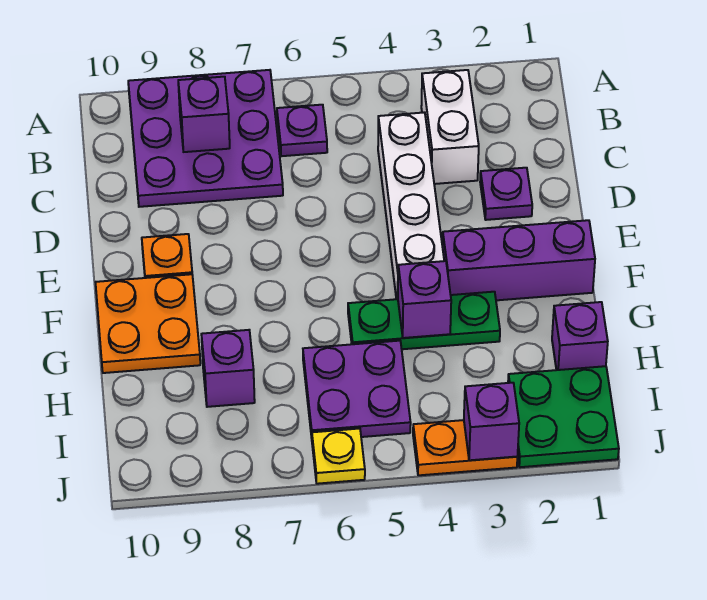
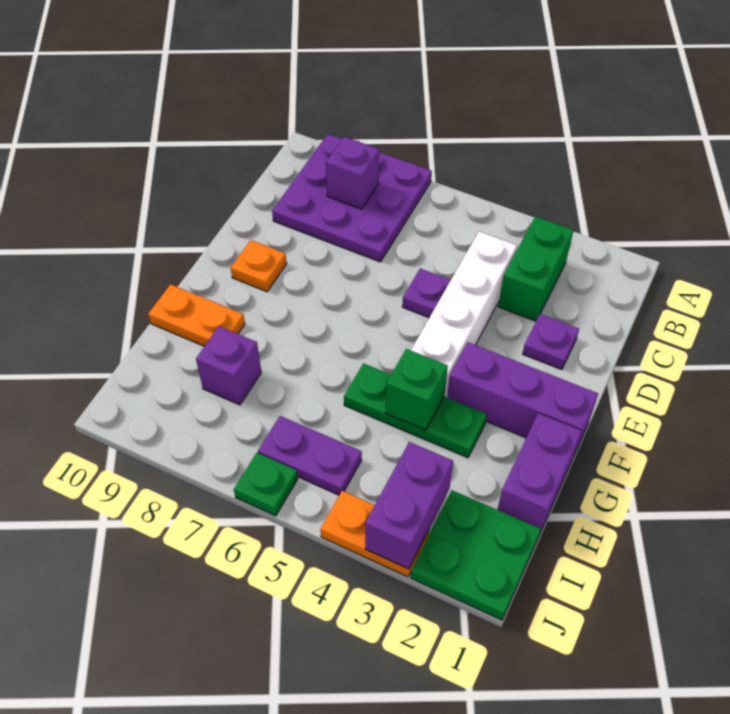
white brick B3:C3 level 1 -> green brick B3:C3 level 1
purple plate B6 level 1 -> purple plate D5 level 1
orange plate F9:G10 level 1 -> orange plate G9:G10 level 1
purple brick G4 level 2 -> green brick G4 level 2
purple brick H1 level 1 -> purple brick G1:H1 level 1
purple plate H5:I6 level 1 -> purple plate I5:I6 level 1
purple brick J3 level 2 -> purple brick I3:J3 level 2
yellow plate J6 level 1 -> green plate J6 level 1

